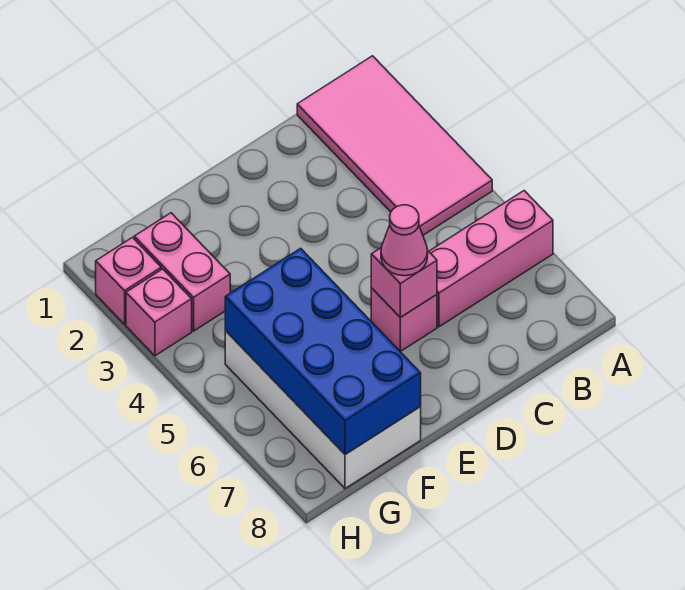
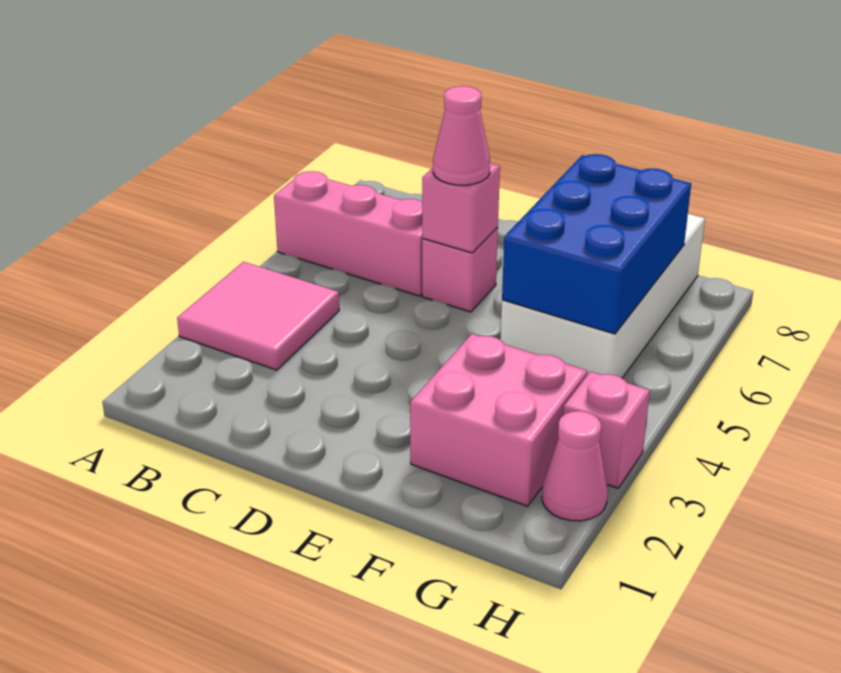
pink tile A1:B4 level 1 -> pink tile A3:B4 level 1
blue brick F5:G8 level 2 -> blue brick F5:G7 level 2
pink brick G2:G3 level 1 -> pink brick F2:G3 level 1
pink brick H2 level 1 -> pink cone H2 level 1

